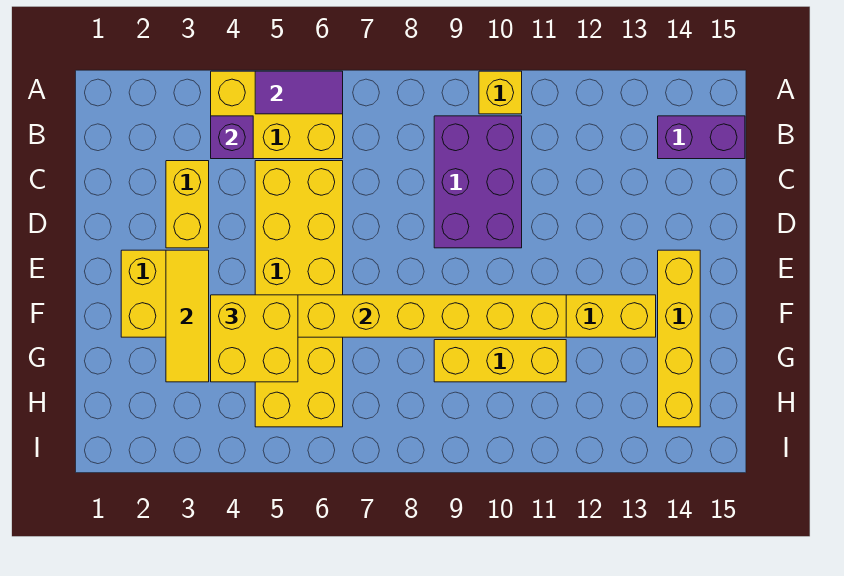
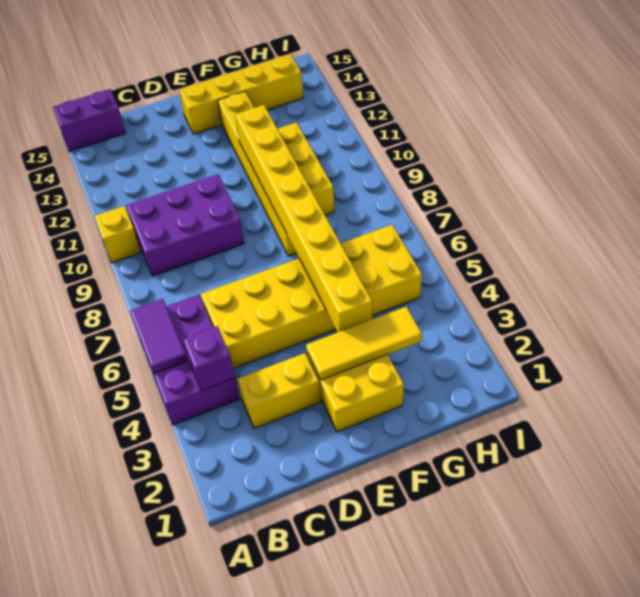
yellow brick A4:B6 level 1 -> purple brick A4:B6 level 1
purple brick B14:B15 level 1 -> purple brick A15:B15 level 1
yellow brick F4:G5 level 3 -> none

